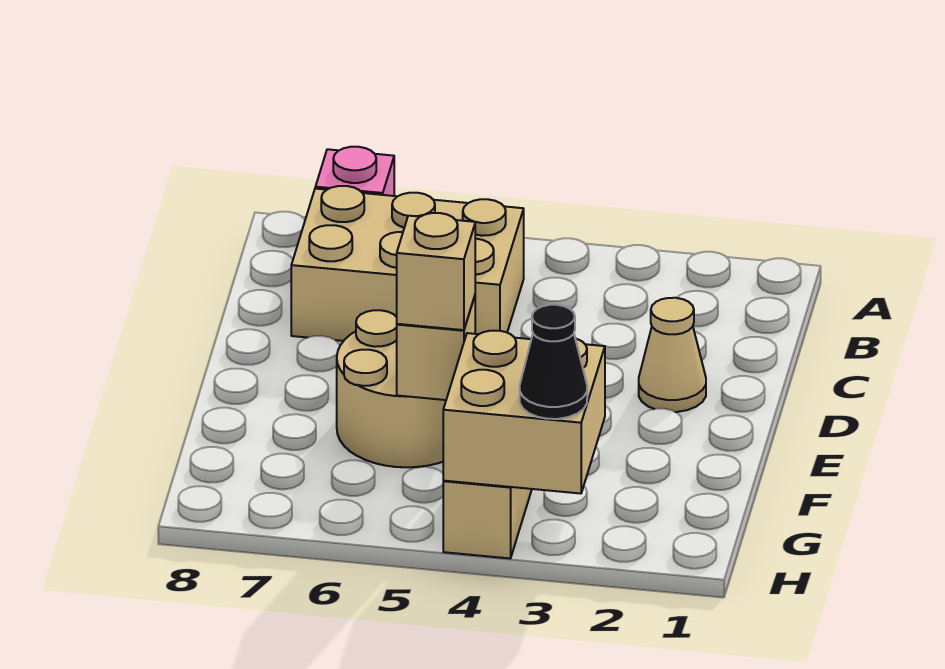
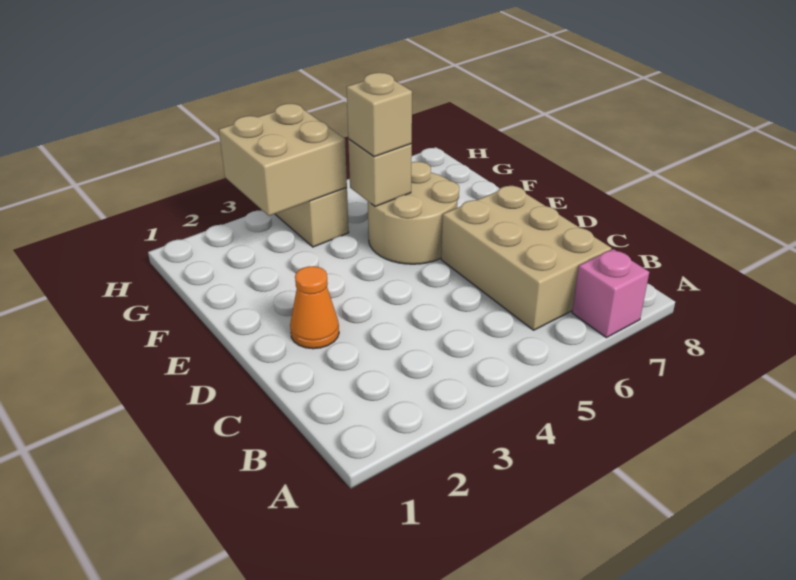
tan brick B5:C7 level 1 -> tan brick B6:D7 level 1
tan cone D2 level 1 -> orange cone D2 level 1
black cone H3 level 3 -> none

